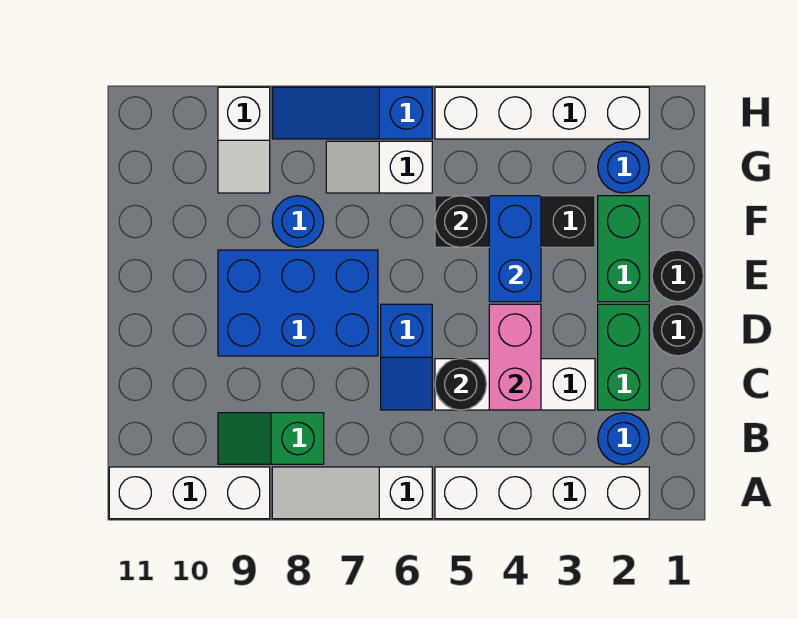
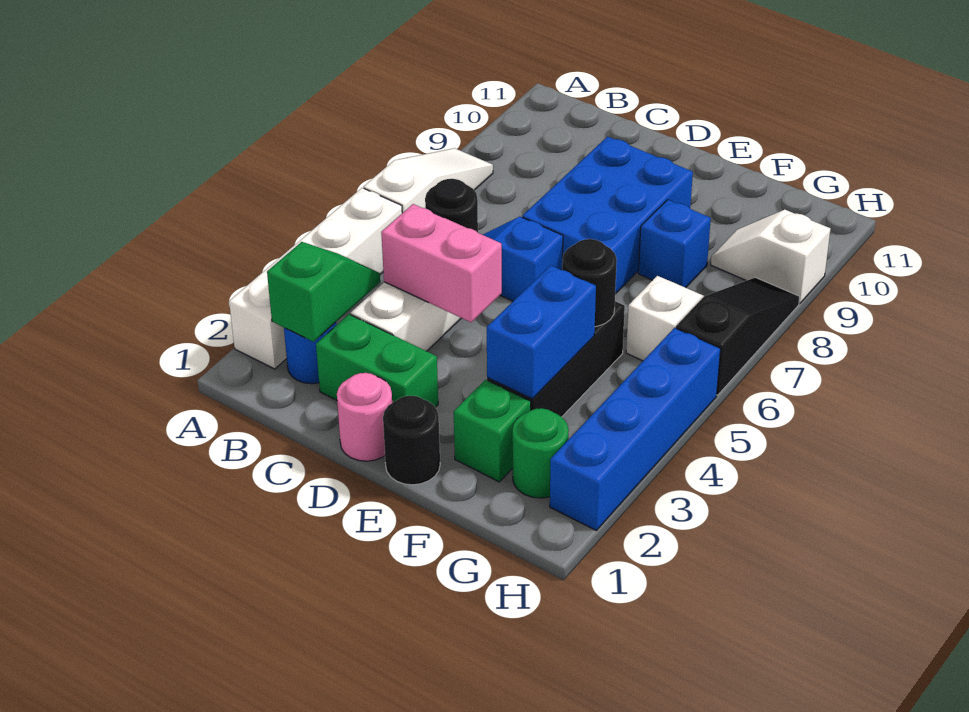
white brick A9:A11 level 1 -> none
green slope B8:B9 level 1 top 8 -> green slope B2:B3 level 2 top 2
black round brick D1 level 1 -> pink round brick D1 level 1
green brick E2:F2 level 1 -> green brick F2 level 1
blue brick E4:F4 level 2 -> blue brick F3:F4 level 2
blue round brick F8 level 1 -> blue brick F8 level 1
blue round brick G2 level 1 -> green round brick G2 level 1
white brick H2:H5 level 1 -> blue brick H2:H5 level 1
blue slope H6:H8 level 1 top 6 -> black slope H6:H8 level 1 top 6

